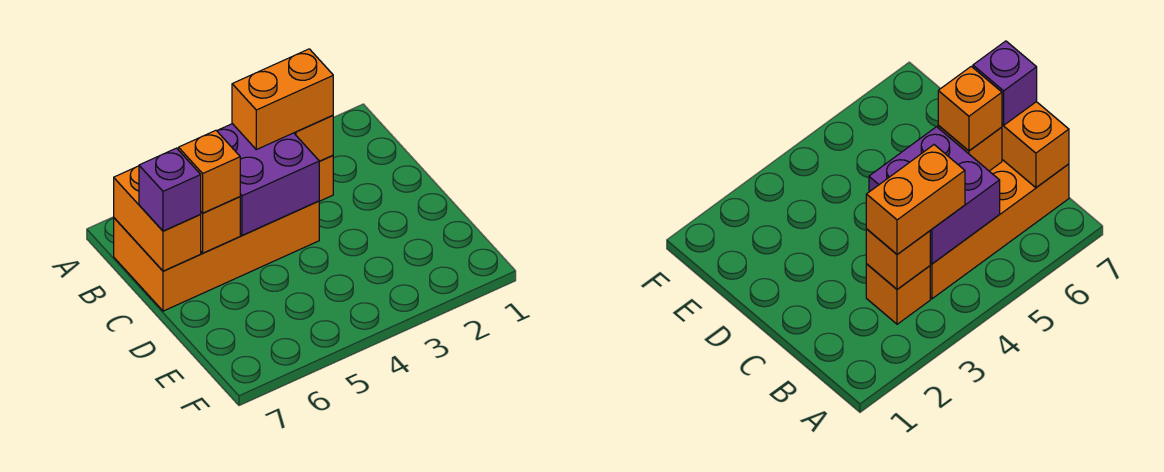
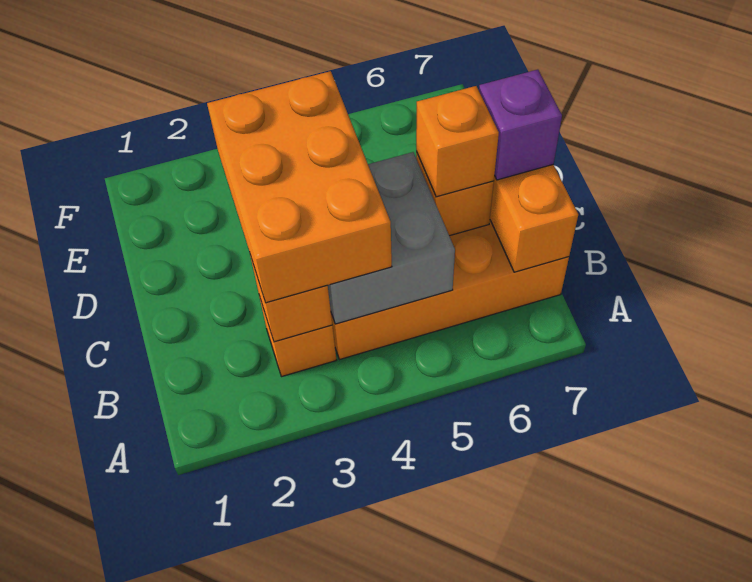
orange brick B3:B4 level 3 -> orange brick B3:D4 level 3
purple brick B4:C5 level 2 -> grey brick B4:C5 level 2

